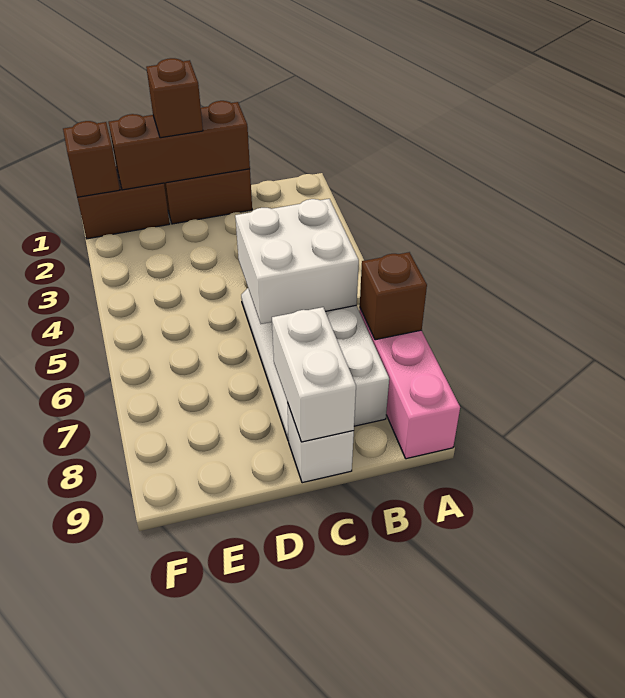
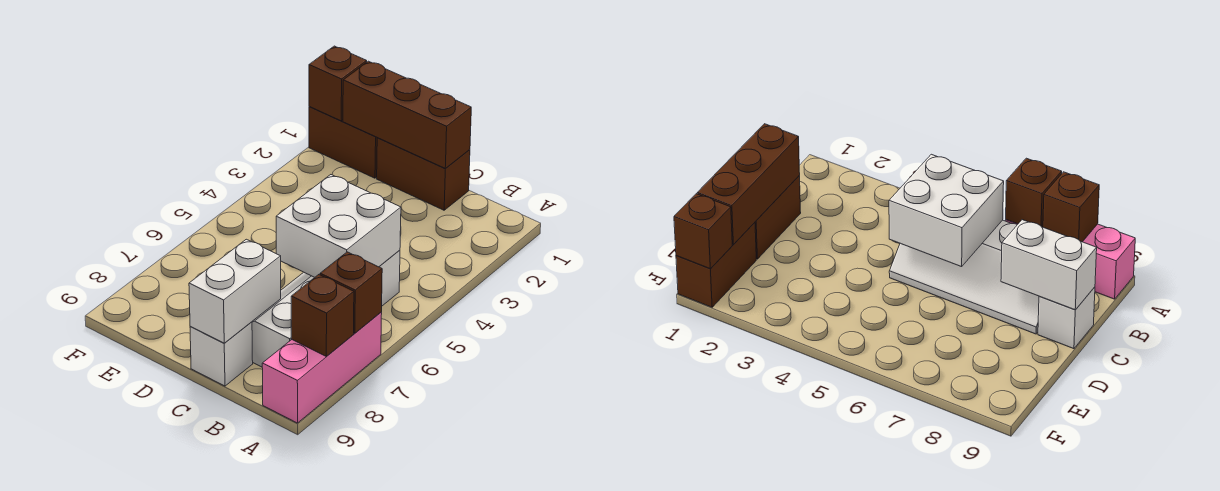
brown brick D1 level 3 -> brown brick A8 level 2

